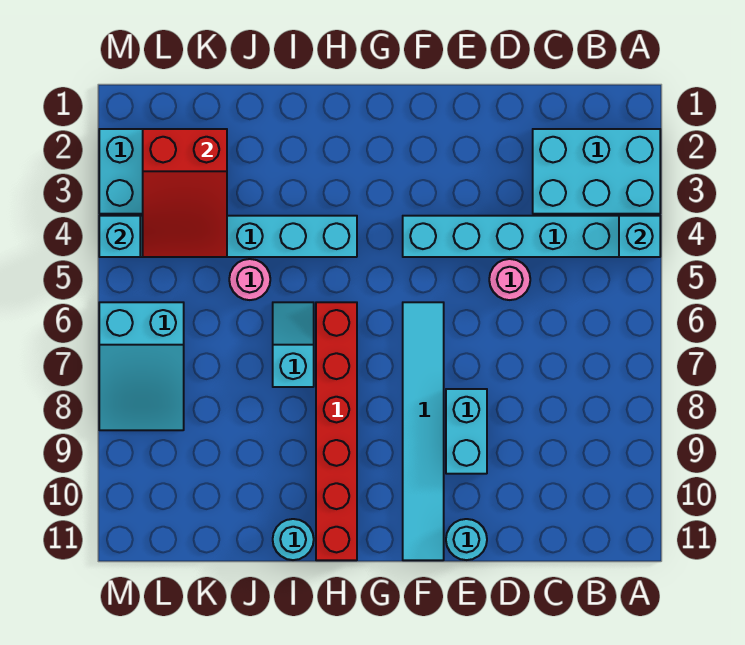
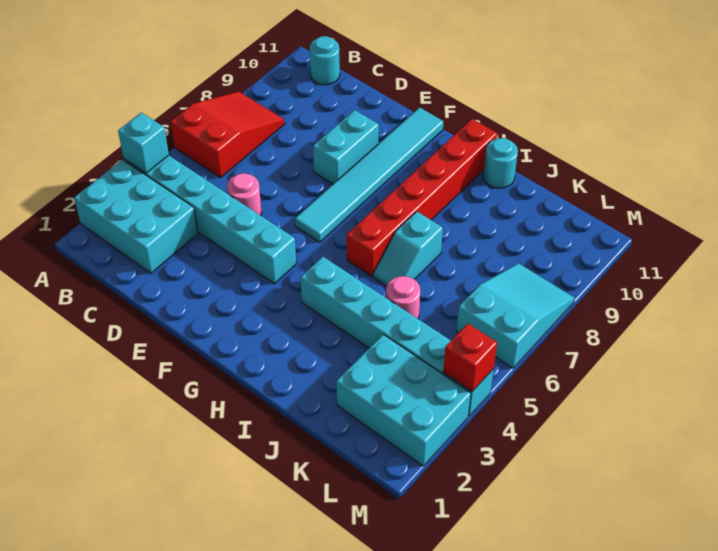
cyan round brick E11 level 1 -> cyan round brick B11 level 1
red slope K2:L4 level 2 top 2 -> red slope A6:B8 level 1 top 6
cyan brick M4 level 2 -> red brick M4 level 2

